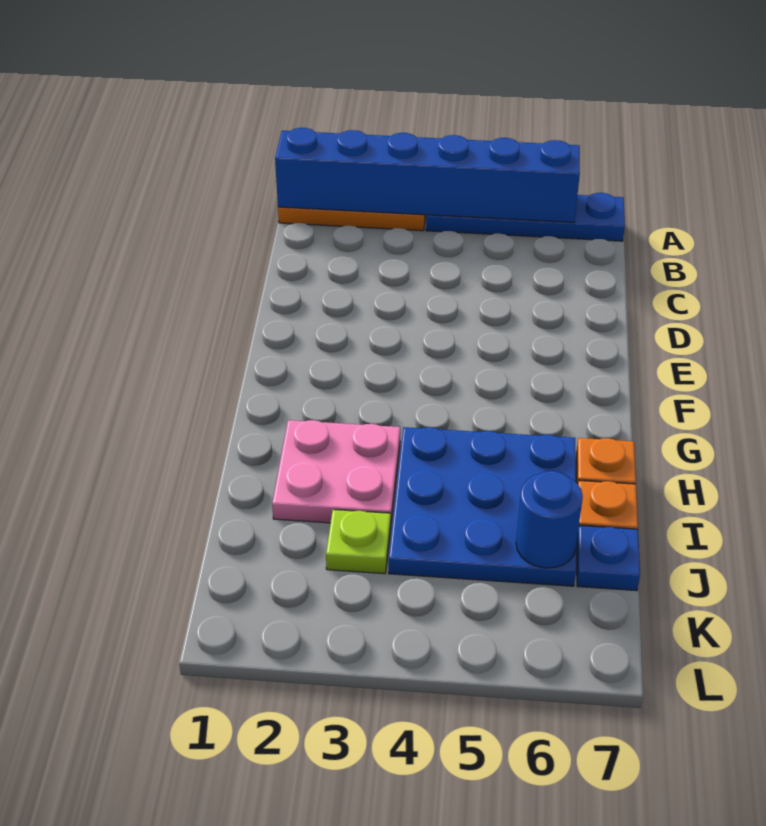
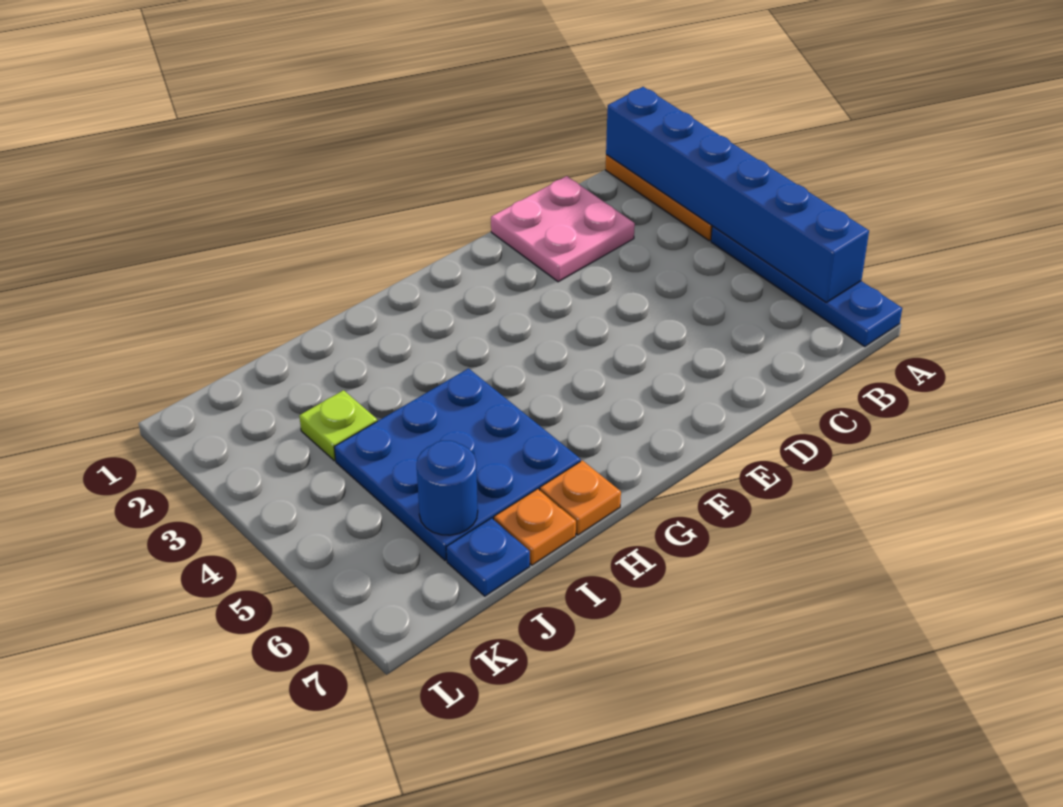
pink plate H2:I3 level 1 -> pink plate C1:D2 level 1

